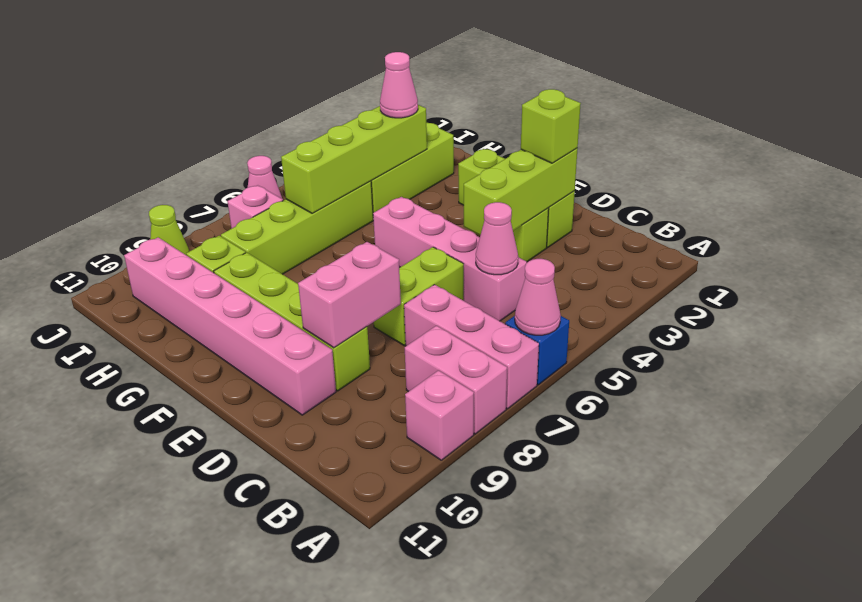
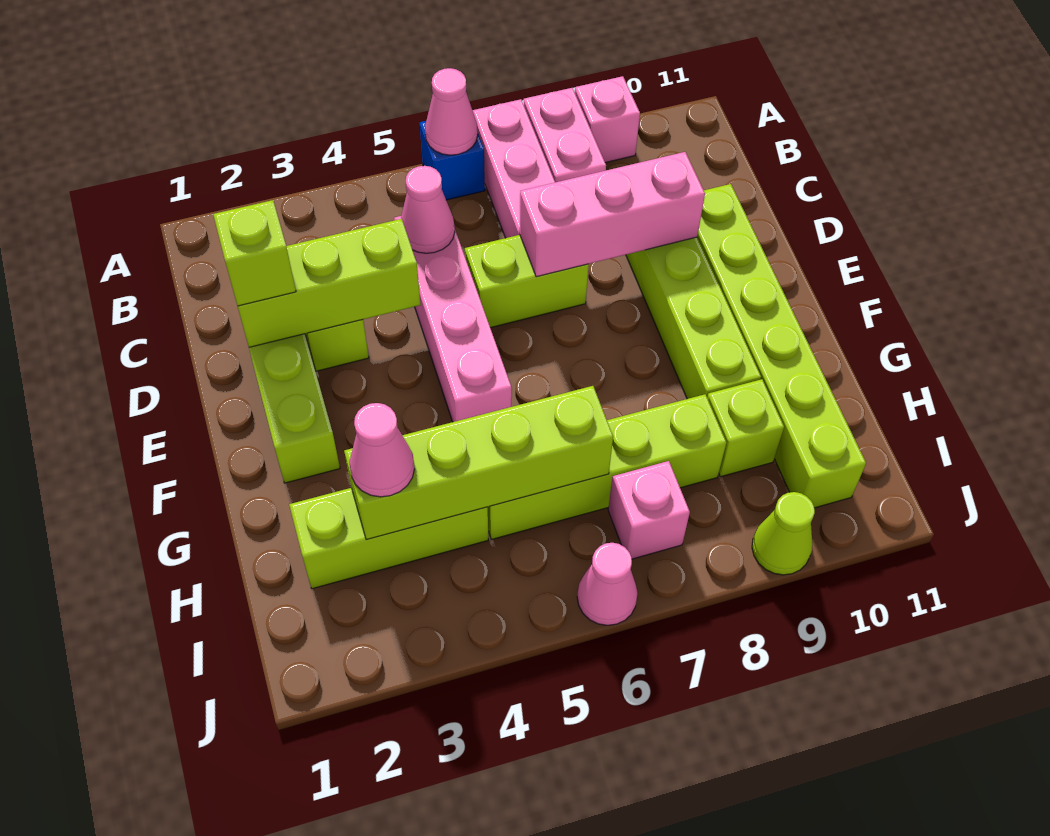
pink brick D8:D9 level 2 -> pink brick D7:D9 level 2
pink brick D10:I10 level 1 -> lime brick D10:I10 level 1

